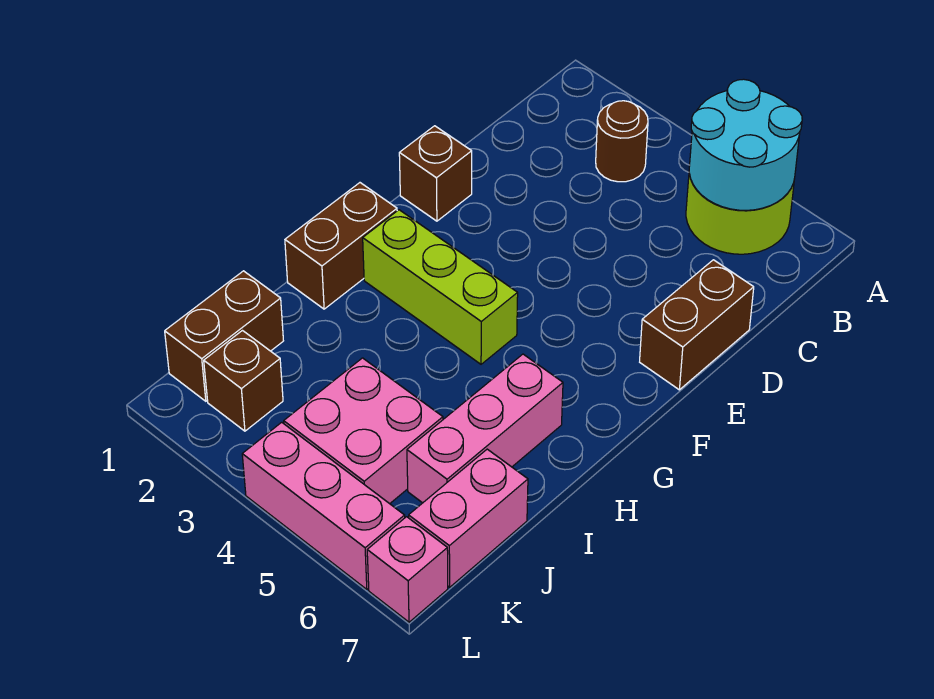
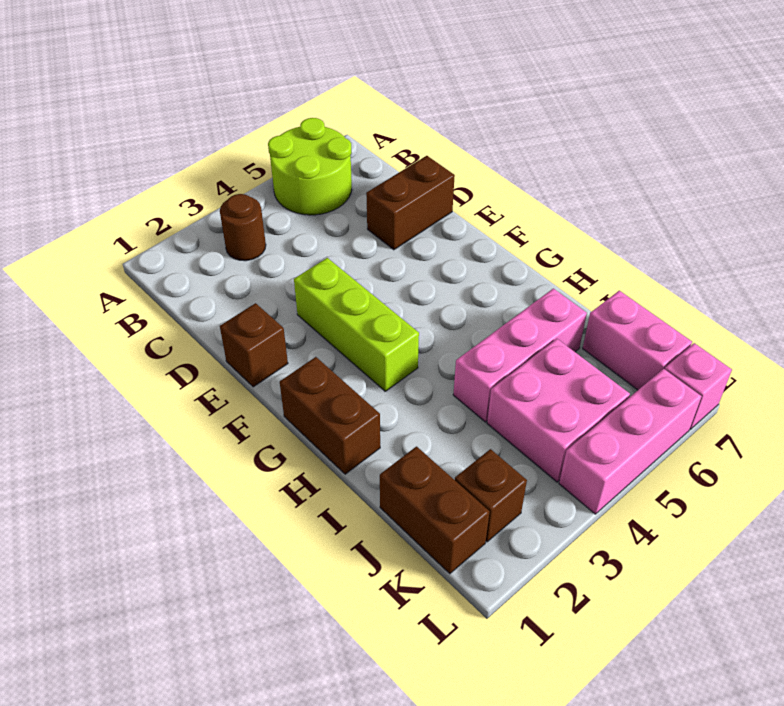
cyan round brick A5:B6 level 2 -> none
brown brick D7:E7 level 1 -> brown brick D6:D7 level 1
lime brick G2:G4 level 1 -> lime brick E3:G3 level 1
pink brick H6:J6 level 1 -> pink brick I4:I6 level 1

